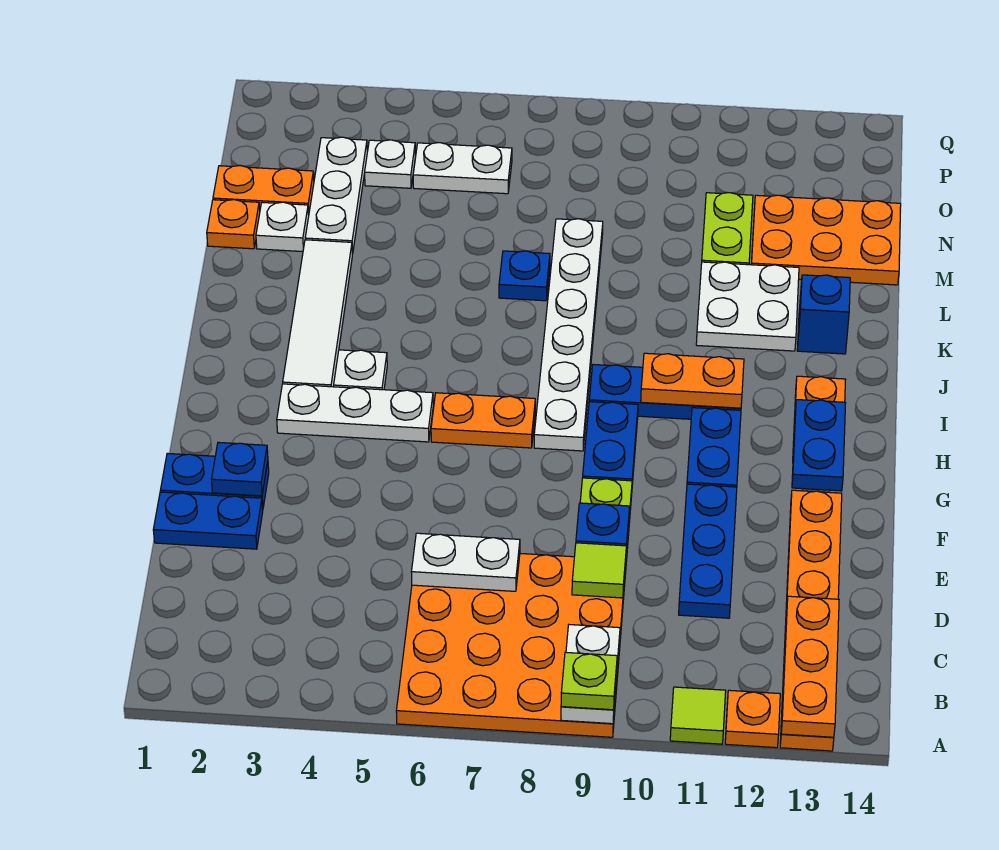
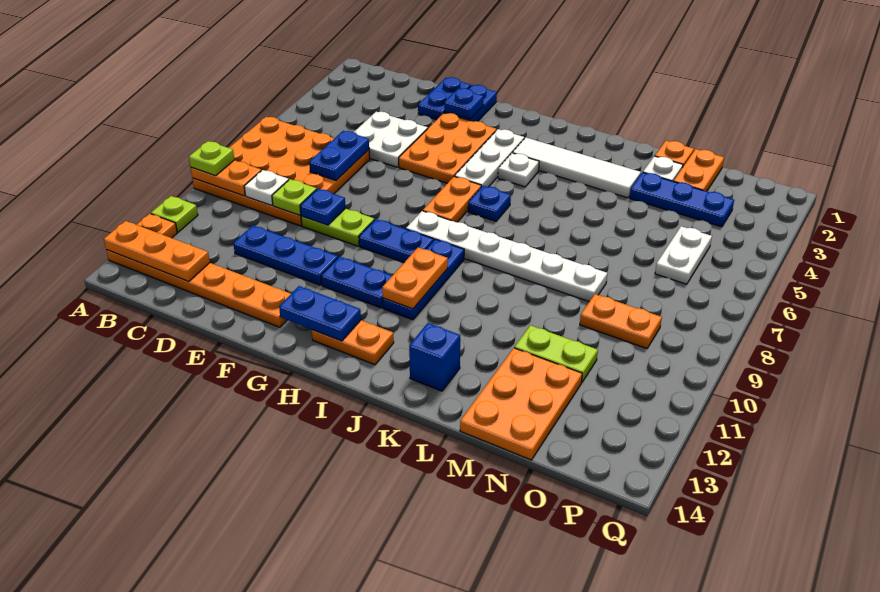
white plate A9:B9 level 2 -> orange plate A9:B9 level 2
lime tile A11 level 1 -> lime plate A11 level 1
white plate D6:D7 level 2 -> blue plate D6:D7 level 2
lime tile D9 level 2 -> lime plate D9 level 2
none -> orange plate F3:G5 level 1
white plate K11:L12 level 1 -> white plate D4:E5 level 1
blue plate L7 level 1 -> blue plate I6 level 1
white plate M3:O3 level 1 -> blue plate M3:O3 level 1
none -> orange plate N9:O9 level 1
white plate O4 level 1 -> white plate C9 level 2

